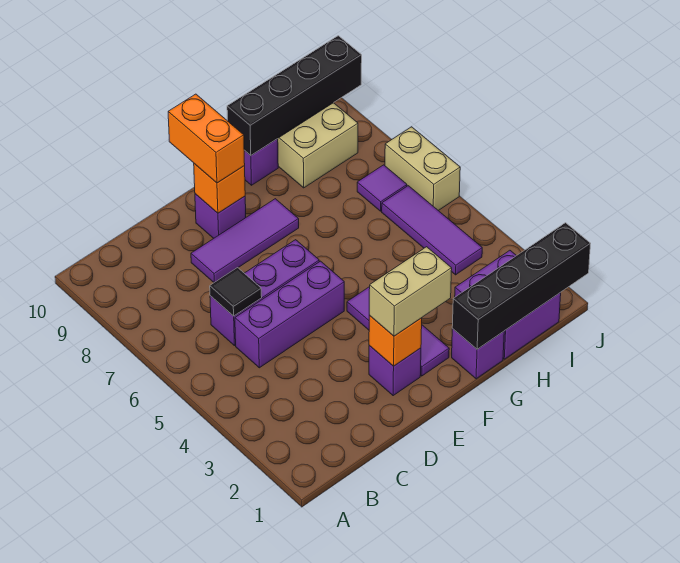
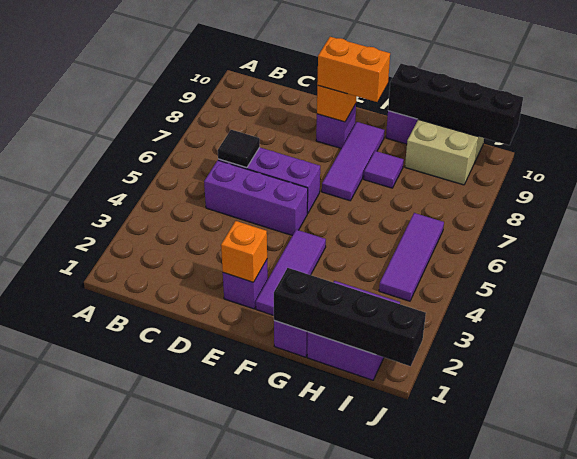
purple tile D8:F8 level 1 -> purple tile F7:F9 level 1
tan brick E2:F2 level 3 -> none
orange brick E9:E10 level 3 -> orange brick E9:F9 level 3
purple tile I7 level 1 -> purple tile G8 level 1
tan brick J6:J7 level 1 -> none

